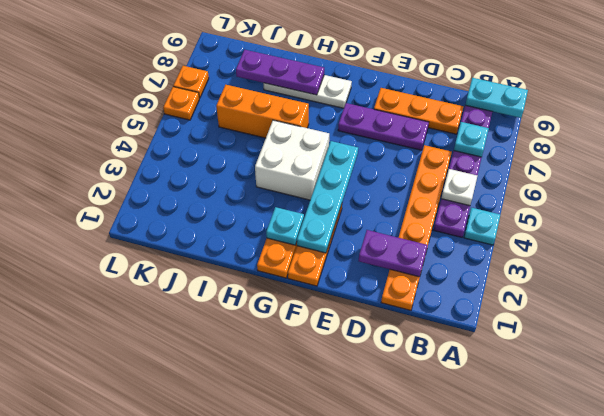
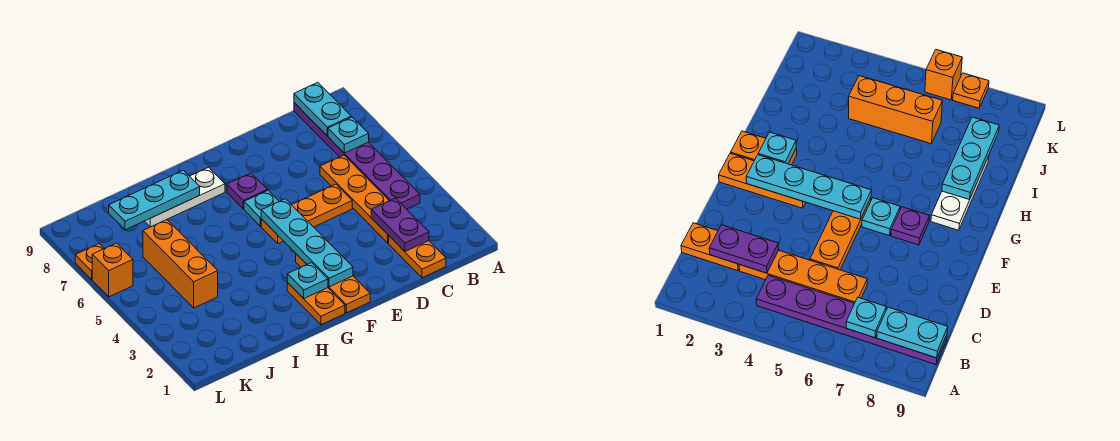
cyan plate A4 level 1 -> cyan plate F6 level 1
cyan plate A9:B9 level 2 -> cyan plate B8:B9 level 2
white plate B5 level 2 -> none
purple plate C2:D2 level 2 -> purple plate C2:C3 level 2
orange plate C8:E8 level 1 -> orange plate D5:F5 level 1
purple plate D7:F7 level 1 -> purple plate F7 level 1
white brick G4:H5 level 1 -> none
orange brick H6:J6 level 1 -> orange brick J4:J6 level 1
purple plate H8:J8 level 2 -> cyan plate H8:J8 level 2
orange plate L6 level 1 -> orange brick L6 level 1

